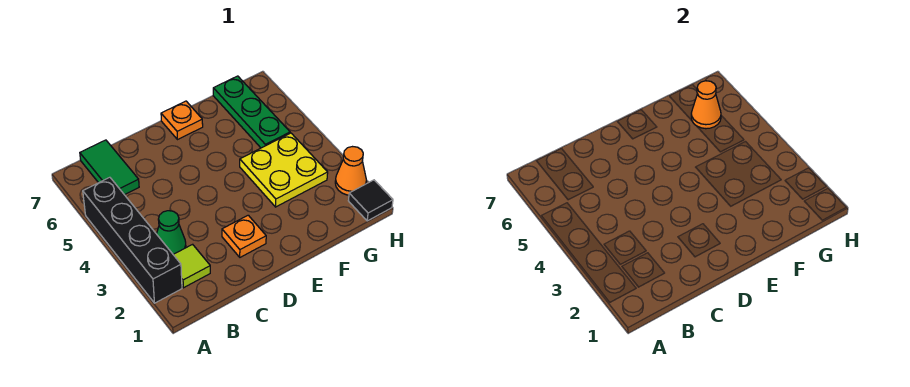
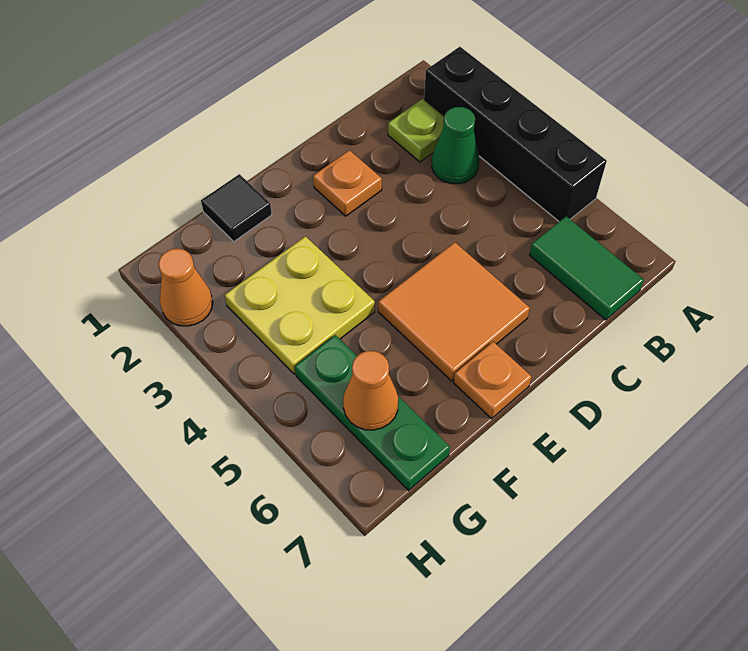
lime tile B2 level 1 -> lime plate B2 level 1
none -> orange tile D5:E6 level 1
black tile H1 level 1 -> black tile F1 level 1

